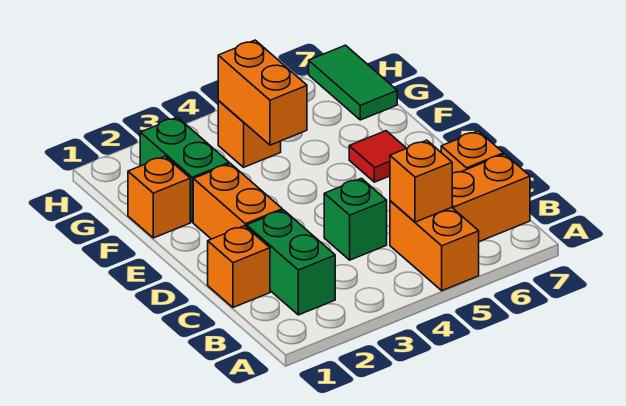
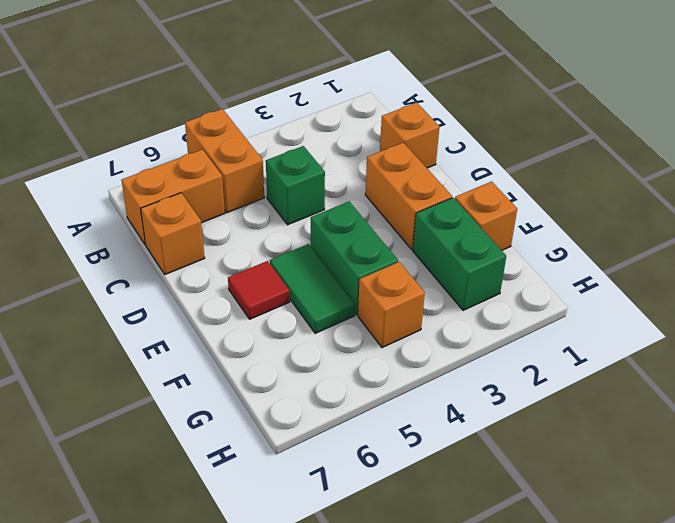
green brick B2:C2 level 1 -> green brick E4:F4 level 1
orange brick B5 level 2 -> none
orange brick F4:G4 level 2 -> none
green tile G7:H7 level 1 -> green tile E5:F5 level 1

